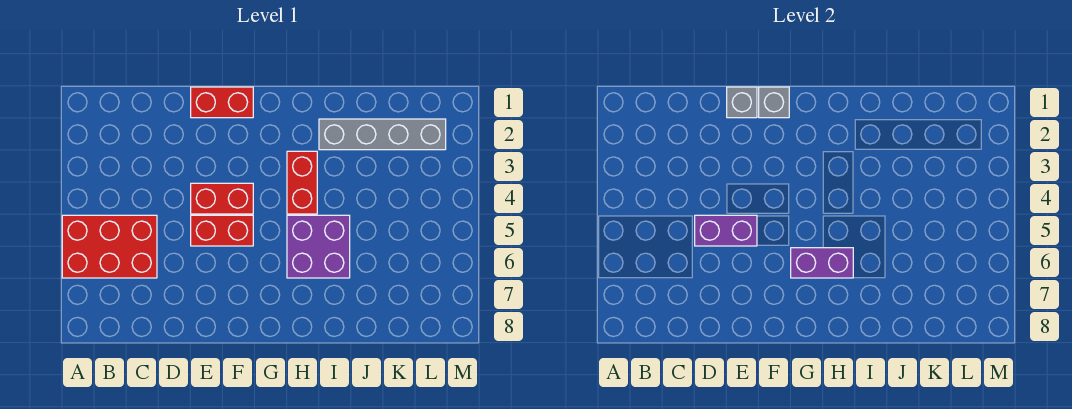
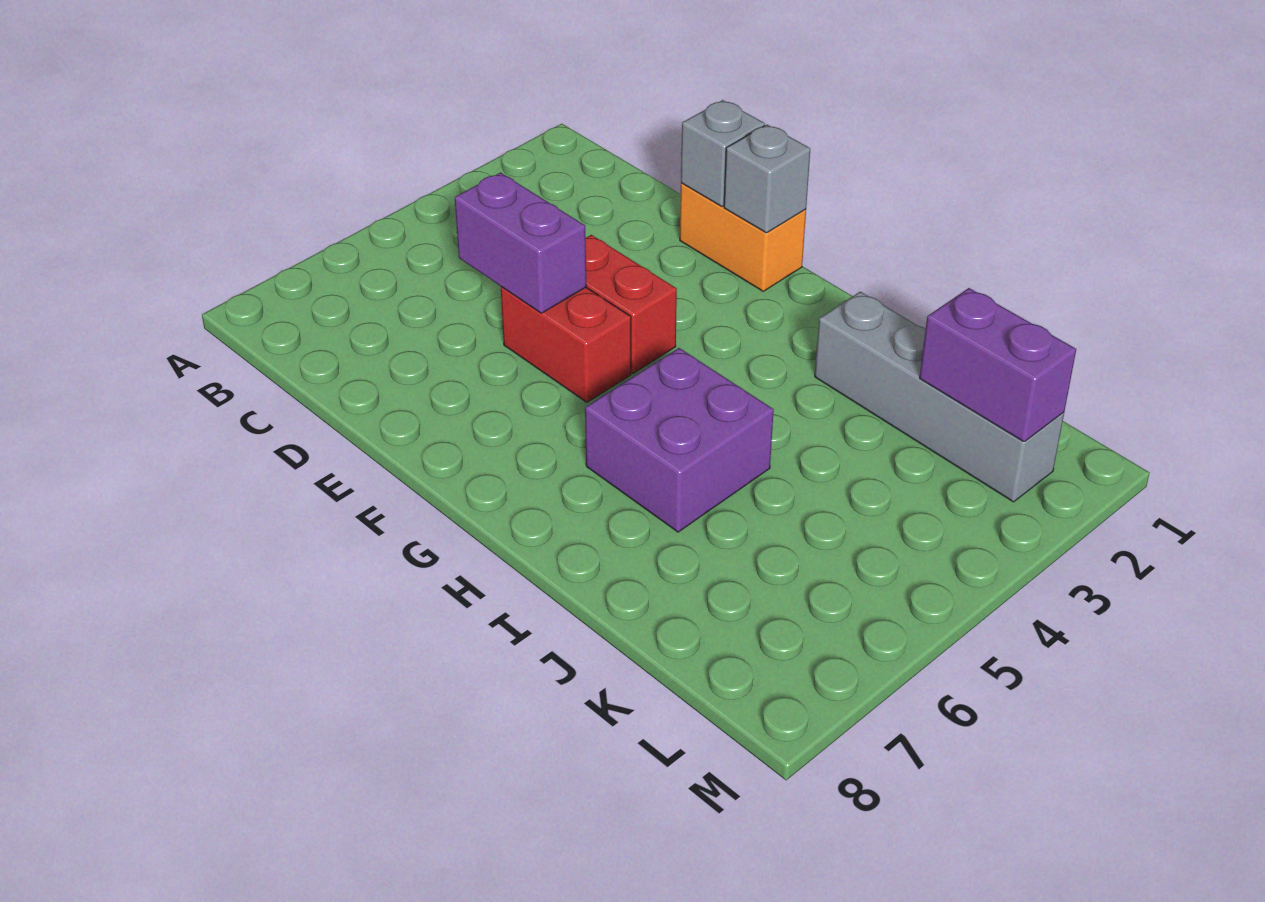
red brick A5:C6 level 1 -> none
red brick E1:F1 level 1 -> orange brick E1:F1 level 1
purple brick G6:H6 level 2 -> purple brick K2:L2 level 2
red brick H3:H4 level 1 -> none

